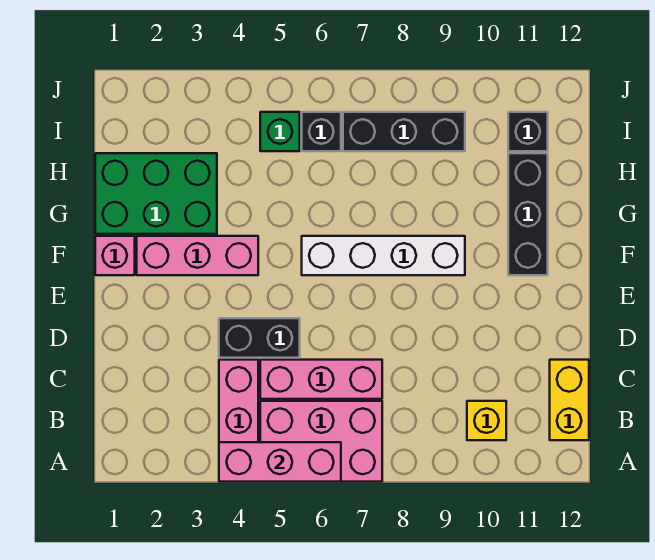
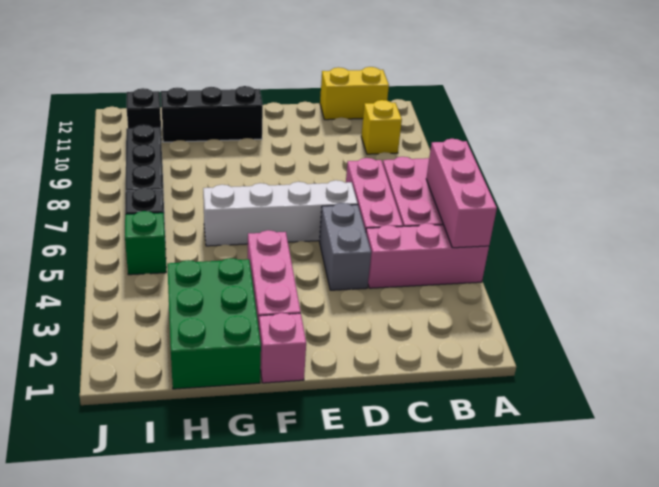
black brick D4:D5 level 1 -> grey brick D4:D5 level 1
white brick F6:F9 level 1 -> white brick D6:G6 level 1

